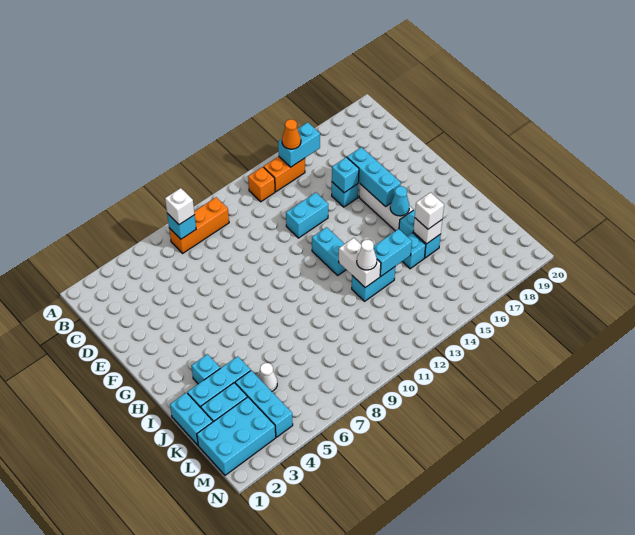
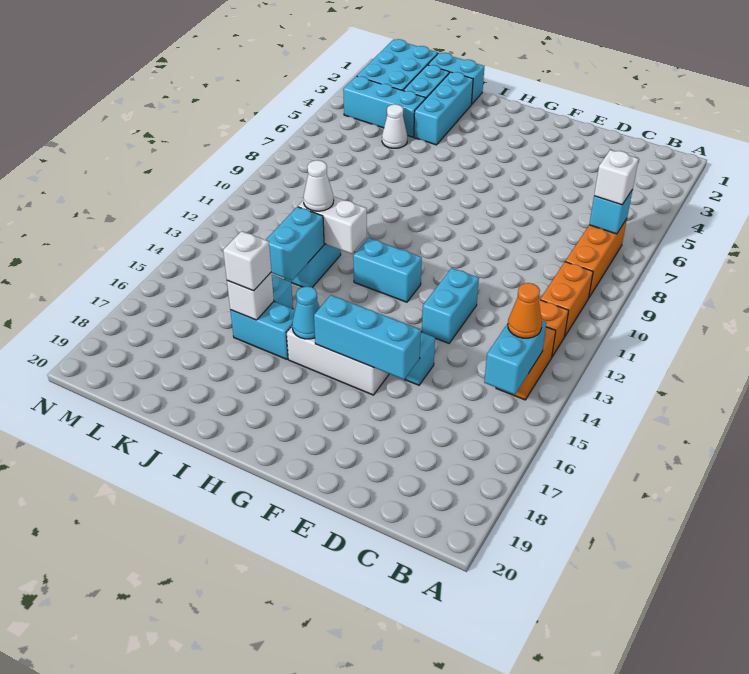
none -> orange brick B10:B11 level 1
cyan brick E15 level 2 -> none
cyan brick I3 level 1 -> none

